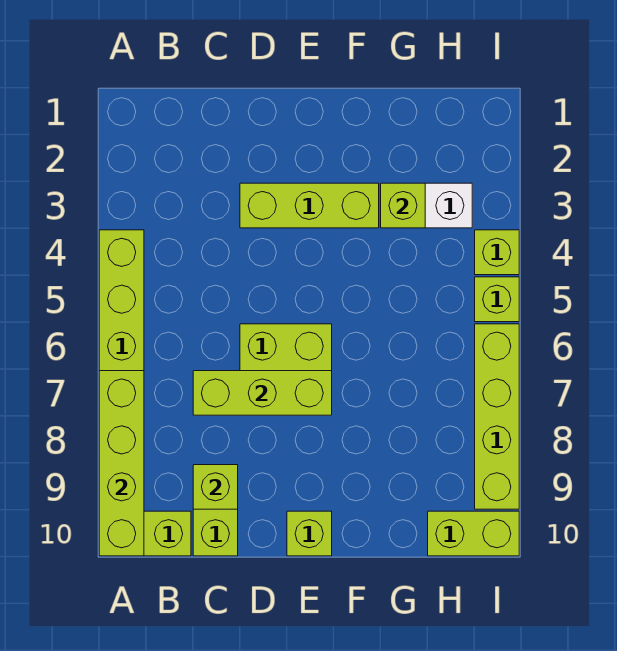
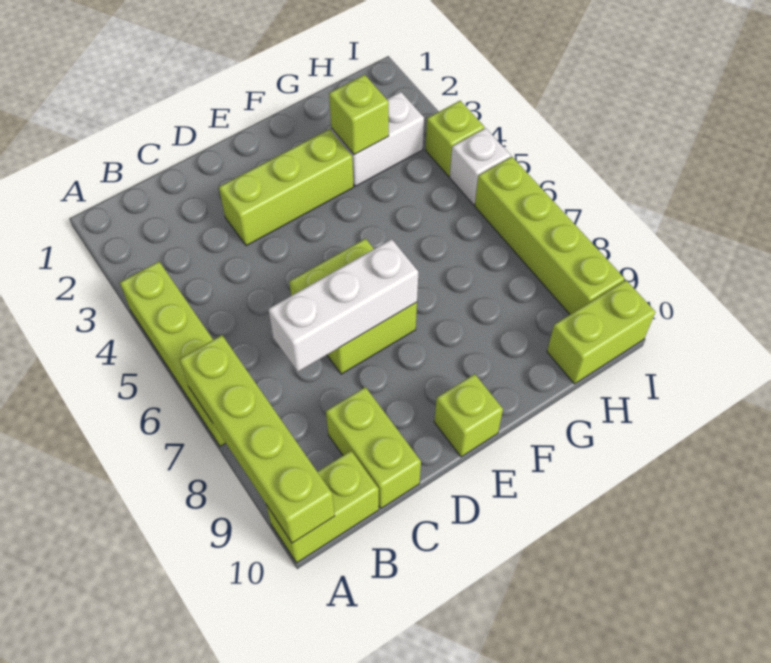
lime brick C7:E7 level 2 -> white brick C7:E7 level 2
lime brick C9 level 2 -> none
lime brick I5 level 1 -> white brick I5 level 1

